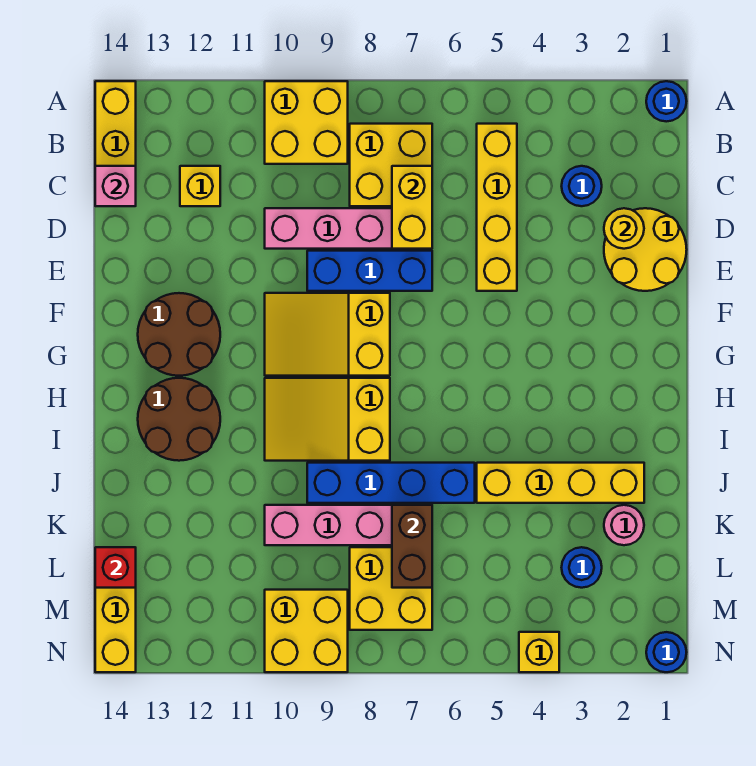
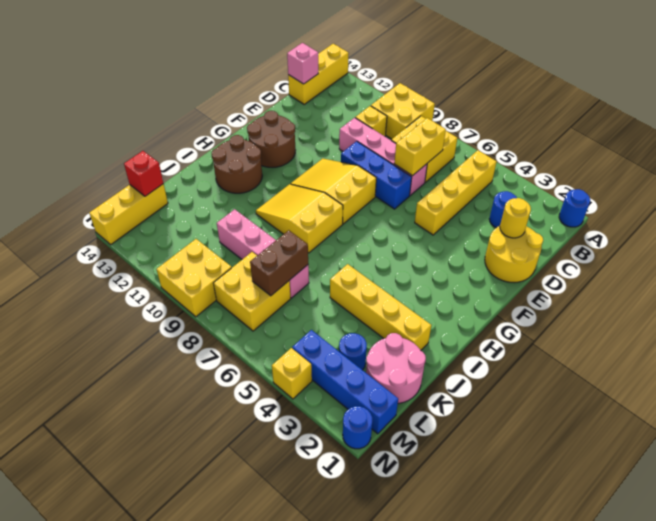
yellow brick C12 level 1 -> yellow brick C10 level 1
blue brick J6:J9 level 1 -> blue brick M1:M4 level 1
pink round brick K2 level 1 -> pink round brick K1:L2 level 1

